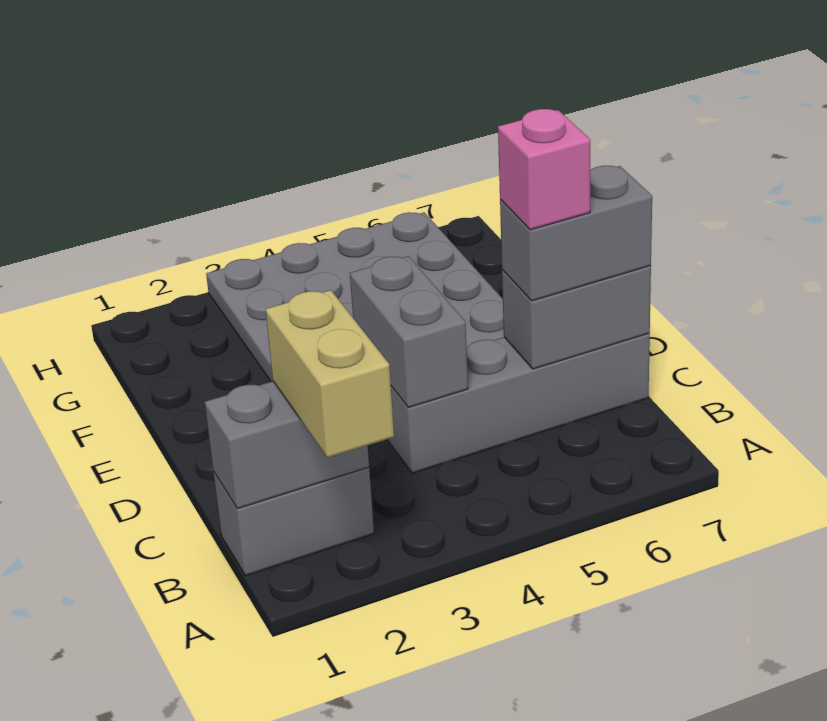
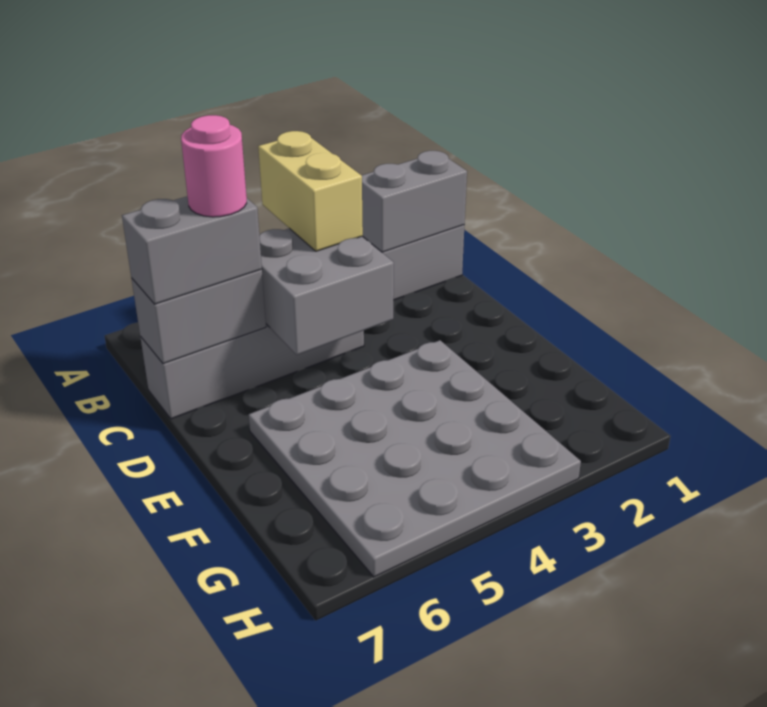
tan brick A2:B2 level 3 -> tan brick B4:C4 level 3
grey brick C4:D4 level 2 -> grey brick C4:D5 level 2
pink brick C6 level 4 -> pink round brick C6 level 4

